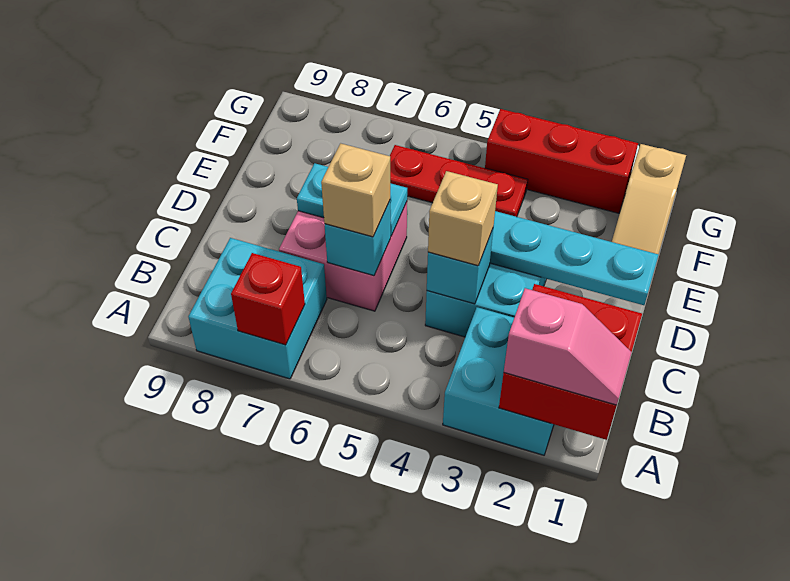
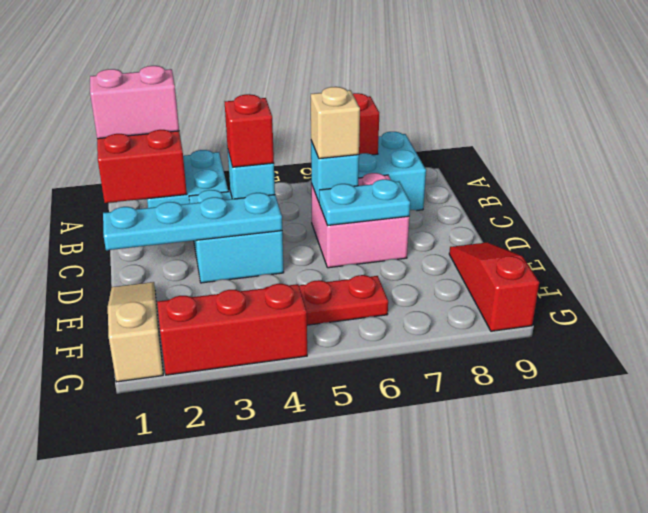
pink slope A1:A2 level 3 top 2 -> pink brick A1:A2 level 3
tan brick C4 level 3 -> red brick C4 level 3
none -> red slope E9:G9 level 1 top G

